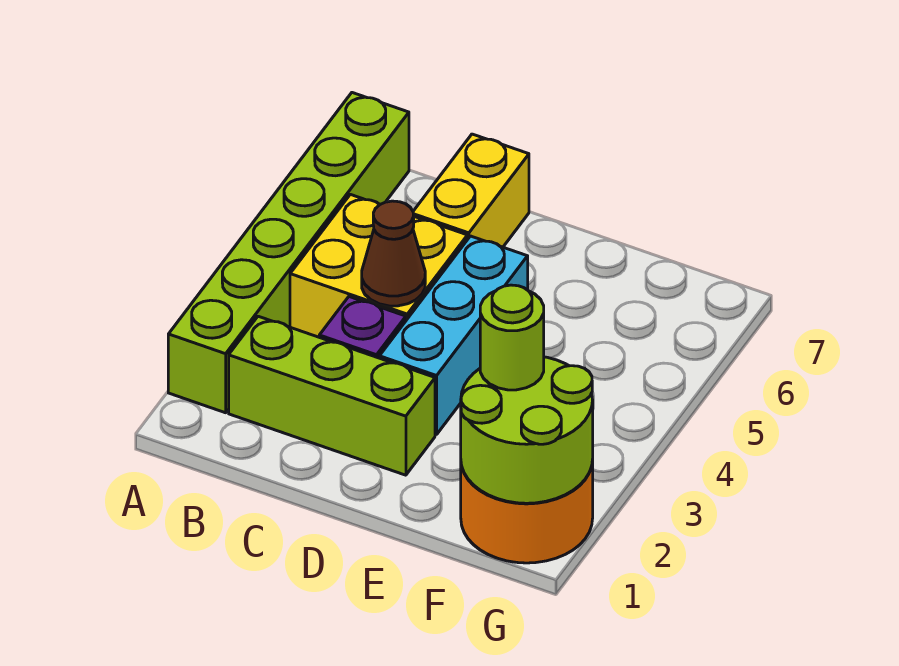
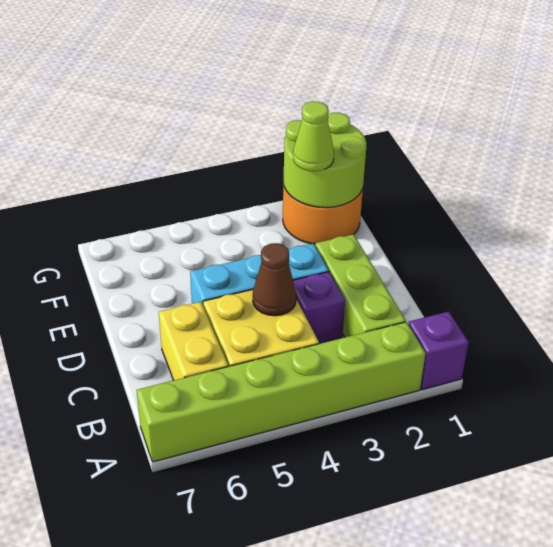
none -> purple brick A1 level 1
yellow brick C6:C7 level 1 -> yellow brick B6:C6 level 1
lime round brick F2 level 3 -> lime cone F2 level 3

